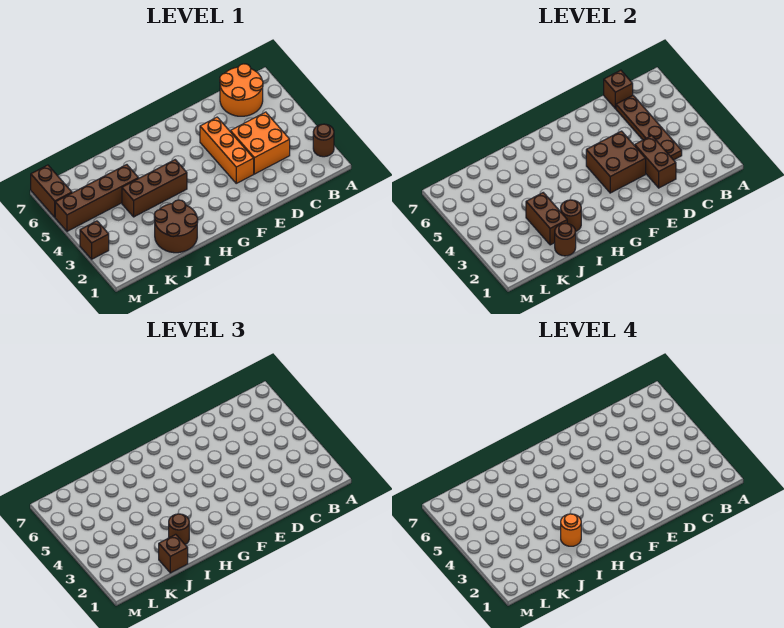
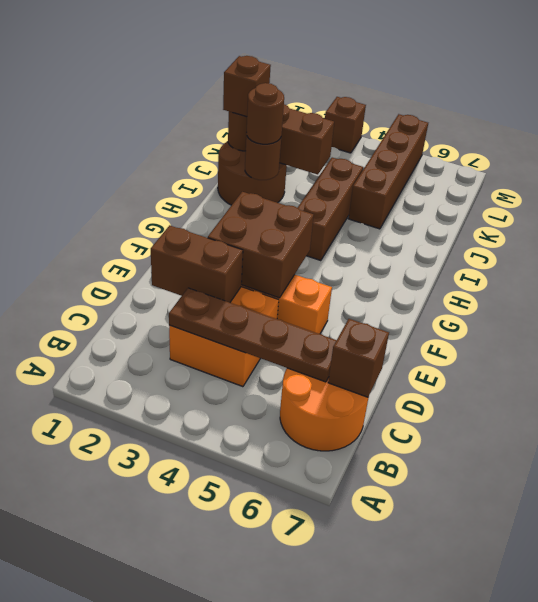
brown round brick A2 level 1 -> none
orange round brick I2 level 4 -> none
brown brick M6:M7 level 1 -> none

